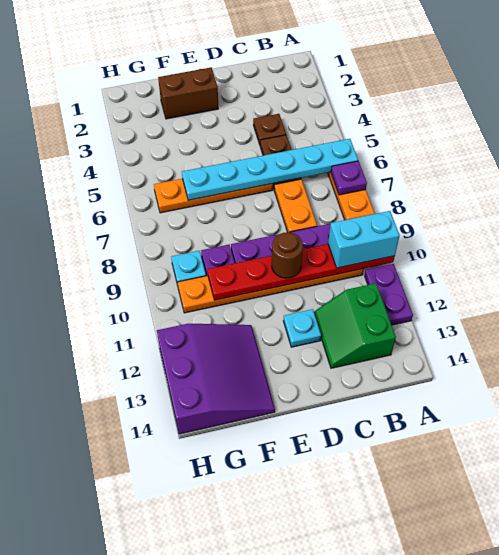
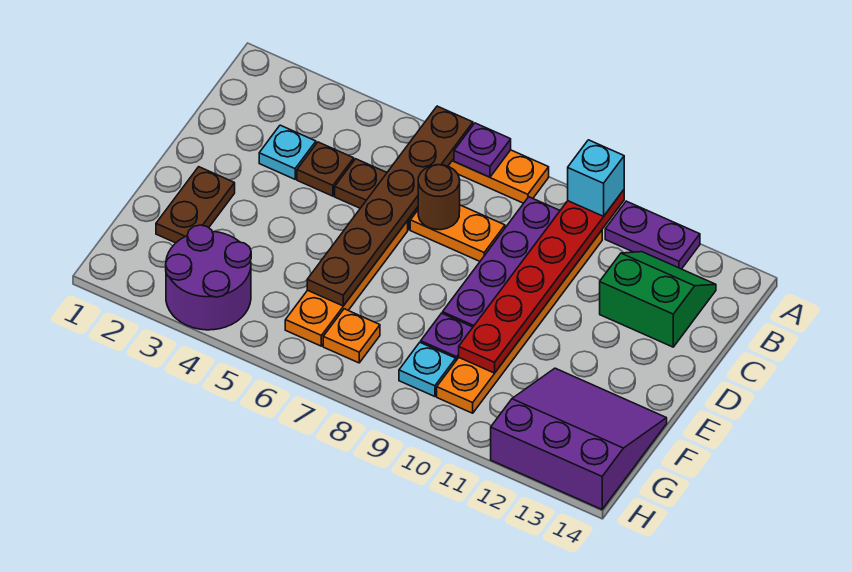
cyan plate A6:F6 level 2 -> brown plate A6:F6 level 2
cyan brick A10:B10 level 3 -> cyan brick A10 level 3
green slope B12:C13 level 1 top B -> green slope B12:C13 level 1 top C
brown round brick D10 level 3 -> brown round brick C7 level 2
cyan plate D12 level 1 -> cyan plate C3 level 1
brown brick E2:F2 level 1 -> brown plate E2:F2 level 1
none -> purple round brick G3:H4 level 1
none -> orange plate G7 level 1

